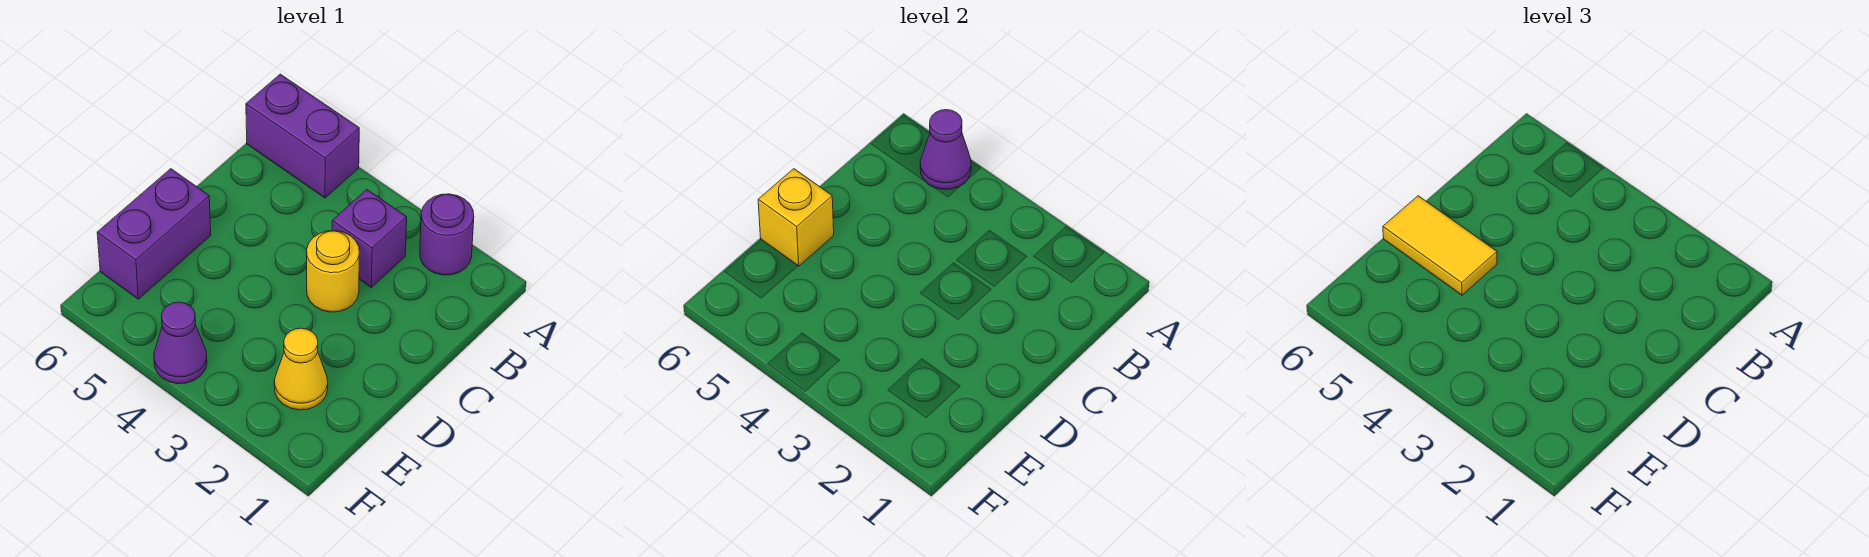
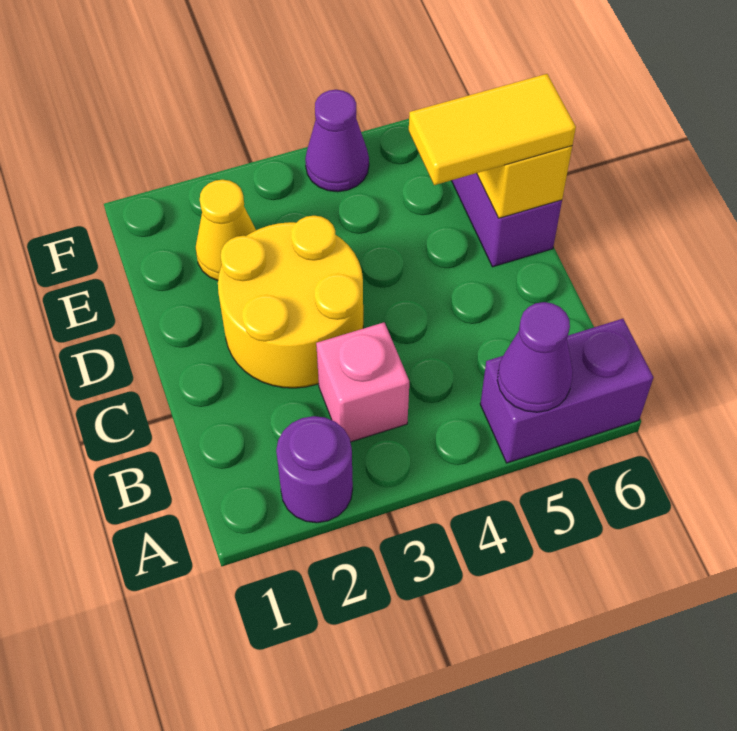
purple brick B3 level 1 -> pink brick B3 level 1
yellow round brick C3 level 1 -> yellow round brick C2:D3 level 1

